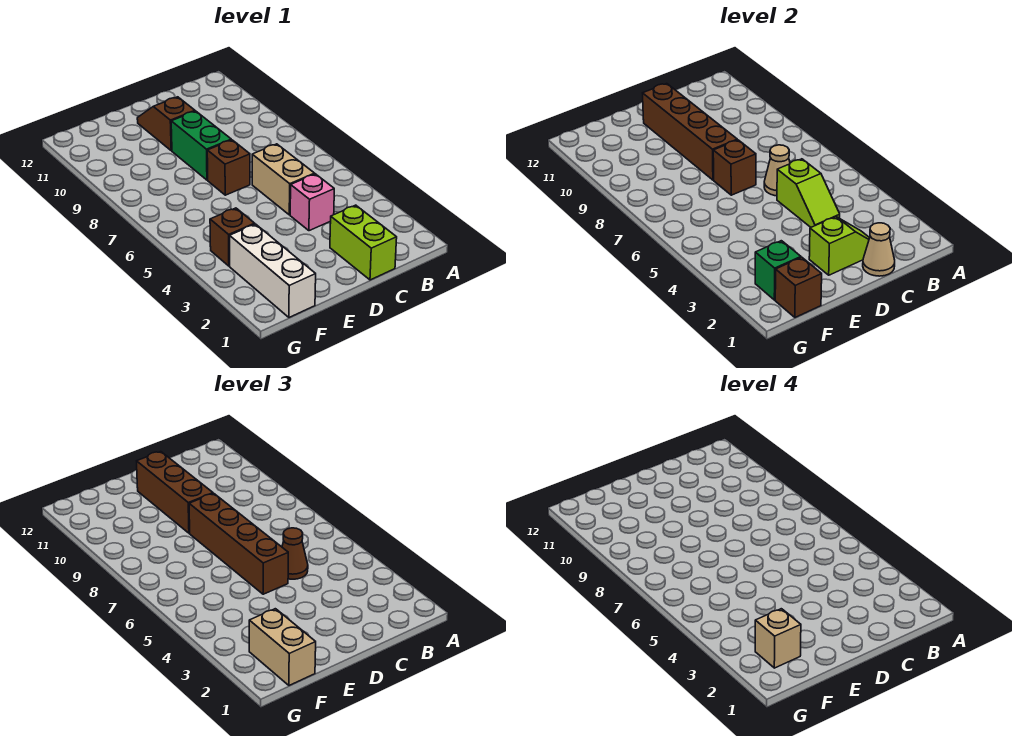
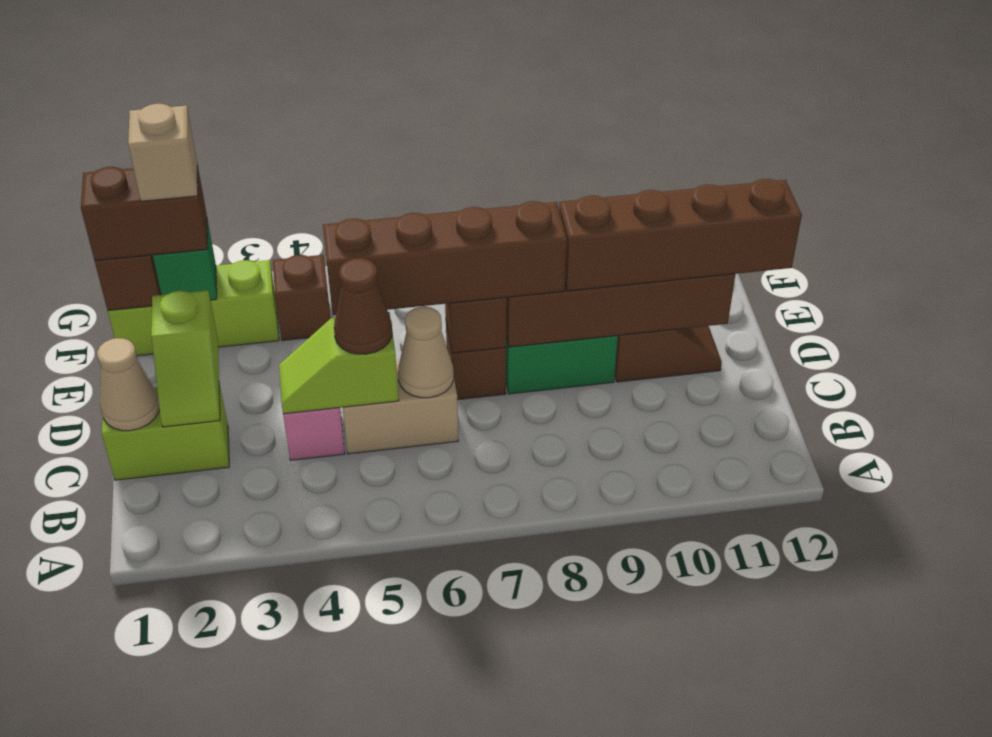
brown brick D9:D11 level 3 -> brown brick D9:D12 level 3
white brick F1:F3 level 1 -> lime brick F1:F3 level 1
tan brick F1:F2 level 3 -> brown brick F1:F2 level 3

